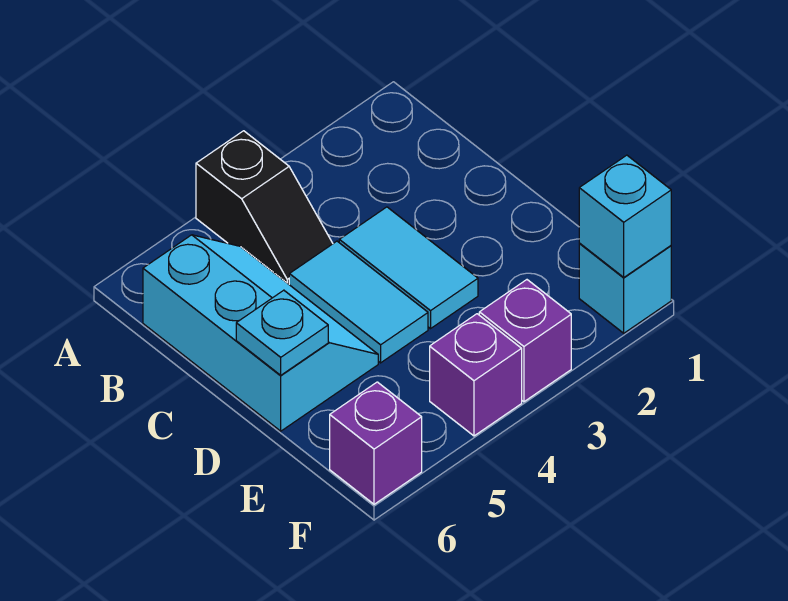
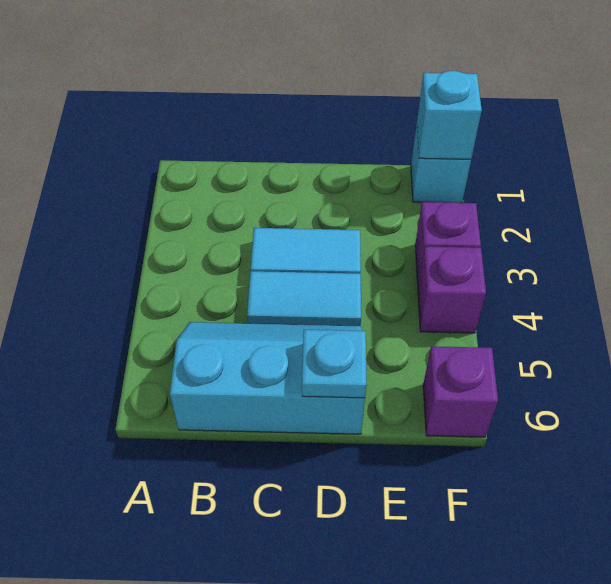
black slope A4:B4 level 1 top A -> none

